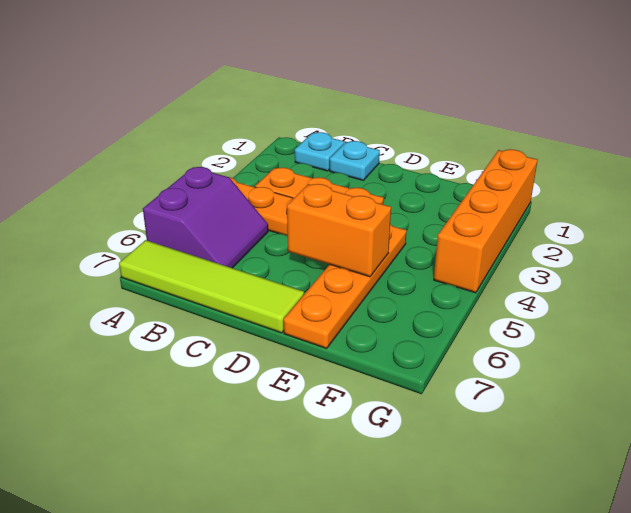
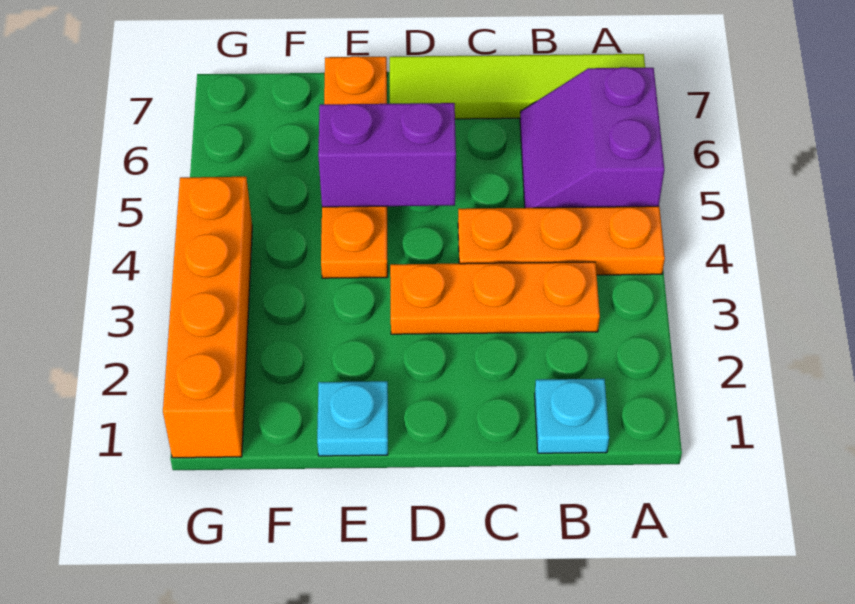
cyan plate C1 level 1 -> cyan plate E1 level 1
orange brick D5:E5 level 2 -> purple brick D5:E5 level 2

